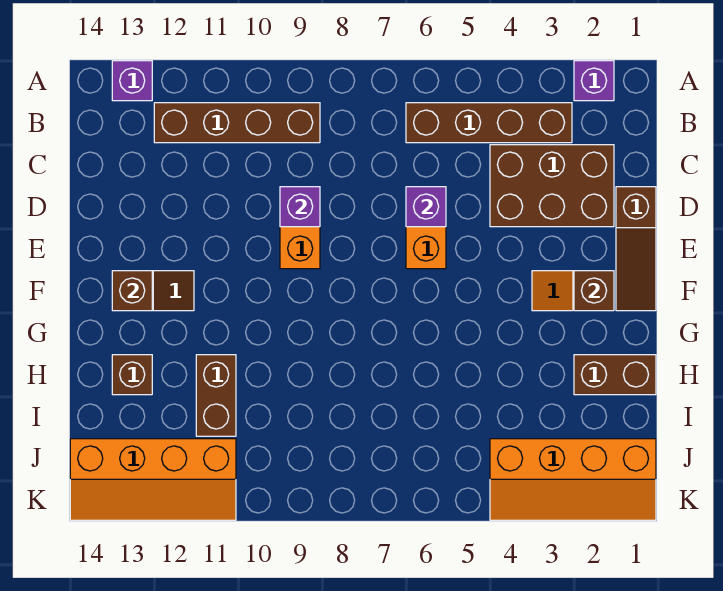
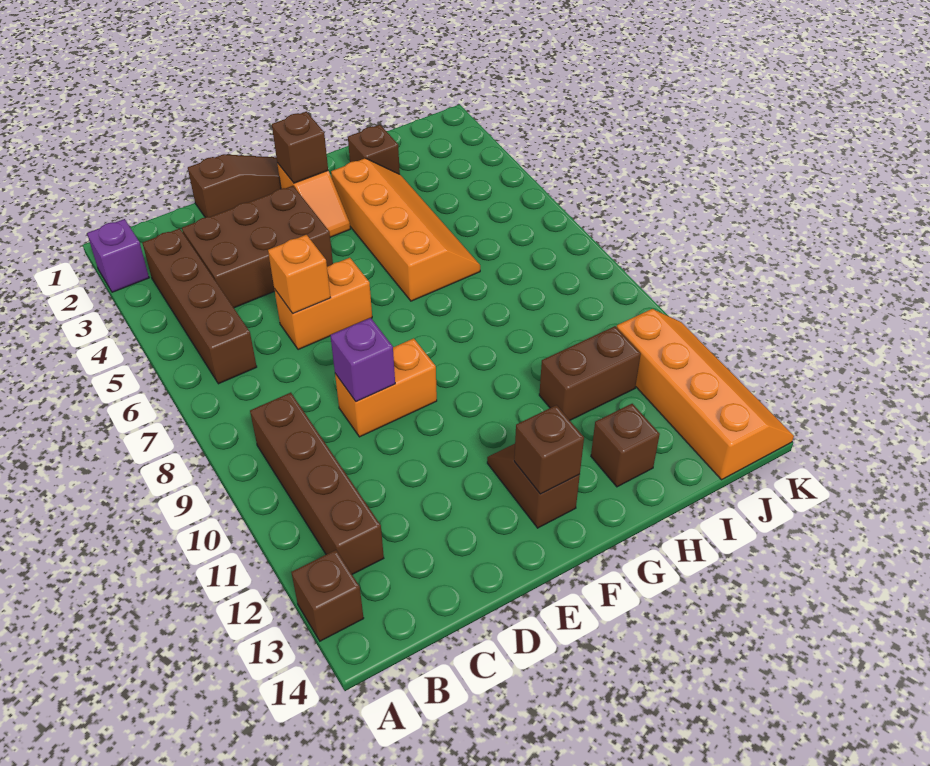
purple brick A13 level 1 -> brown brick A13 level 1
brown brick C2:D4 level 1 -> brown brick C3:E4 level 1
purple brick D6 level 2 -> orange brick D6 level 2
brown brick H1:H2 level 1 -> brown brick H2 level 1
orange slope J1:K4 level 1 top J -> orange slope G3:H6 level 1 top G

